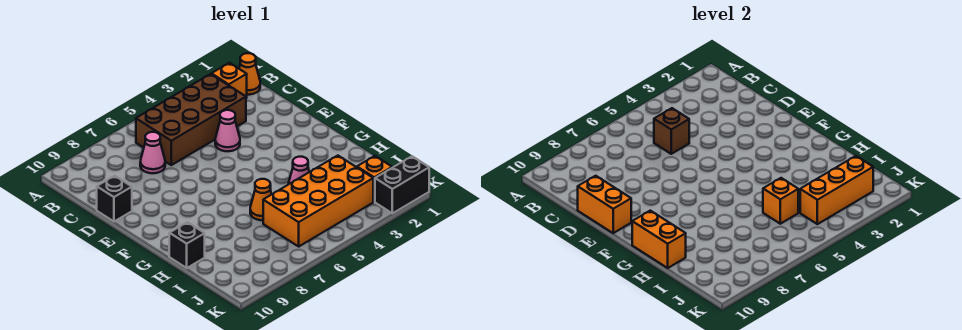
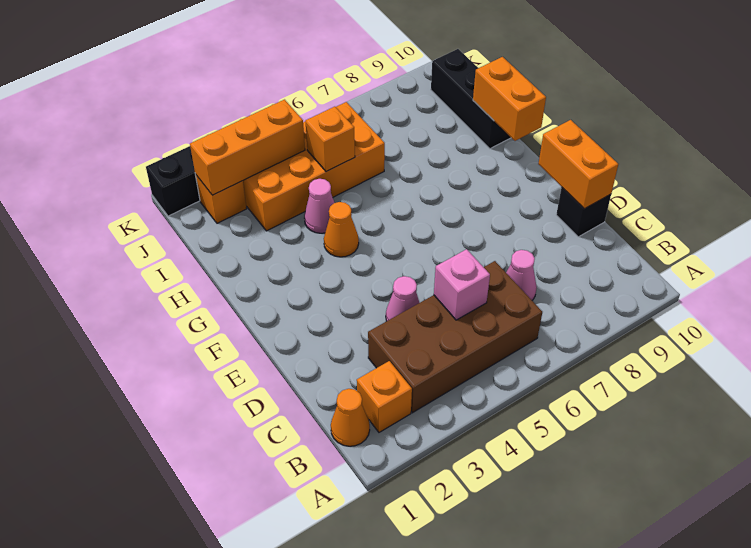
brown brick C5 level 2 -> pink brick C5 level 2
orange cone H6 level 1 -> orange cone G4 level 1
black brick H10 level 1 -> black brick H10:J10 level 1

